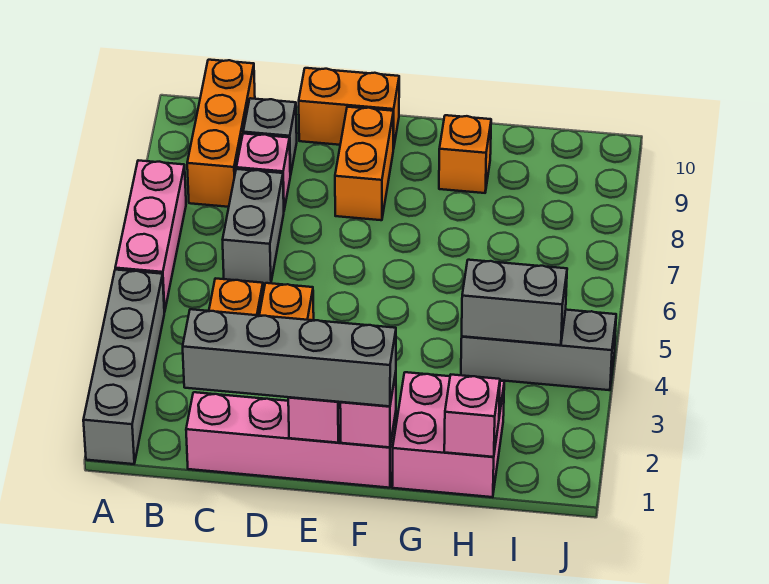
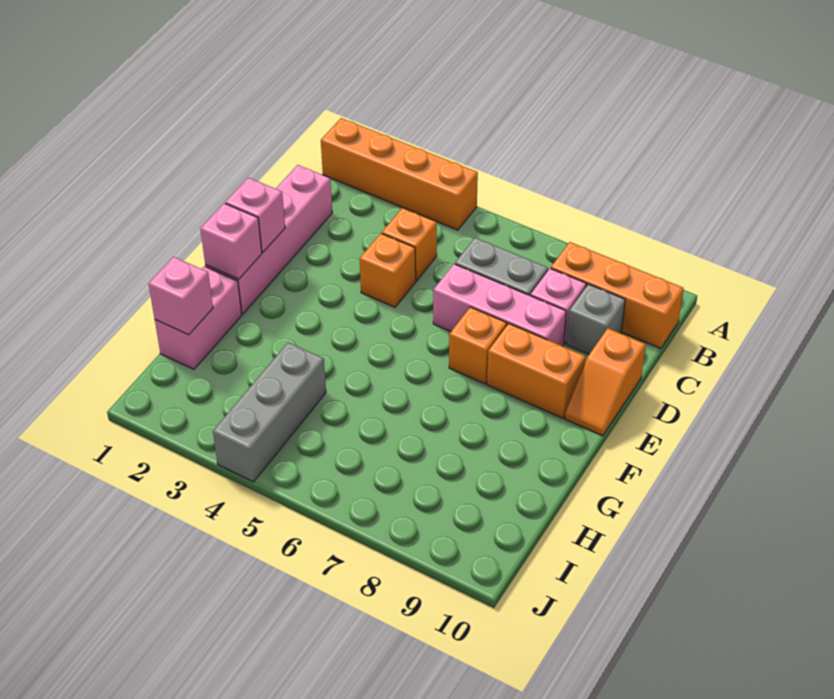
grey brick A1:A4 level 1 -> orange brick A1:A4 level 1
pink brick A5:A7 level 1 -> pink brick D6:D8 level 1
grey brick C1:F1 level 3 -> none
orange brick D10:E10 level 1 -> orange slope D10:E10 level 1 top D
pink brick G1:H2 level 1 -> pink brick G1:H1 level 1
orange brick G9 level 1 -> orange brick E7 level 1
grey brick H4:I4 level 2 -> none

